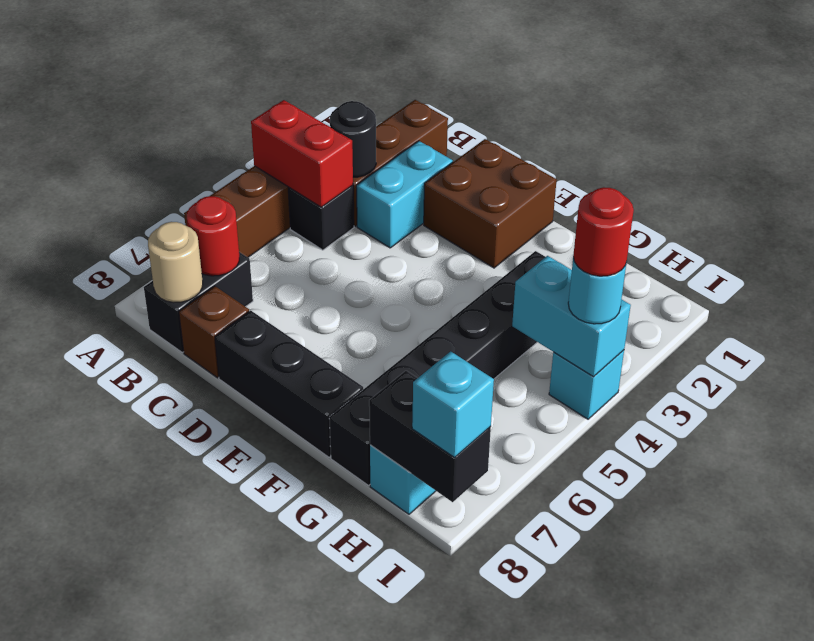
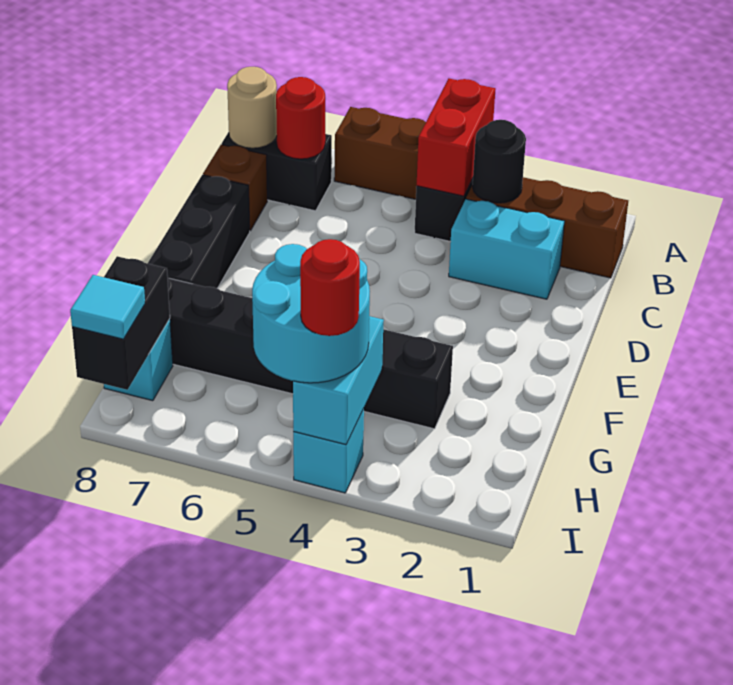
brown brick D1:E2 level 1 -> none
cyan round brick I4 level 3 -> cyan round brick H4:I5 level 3
cyan brick I8 level 3 -> cyan tile I8 level 3

